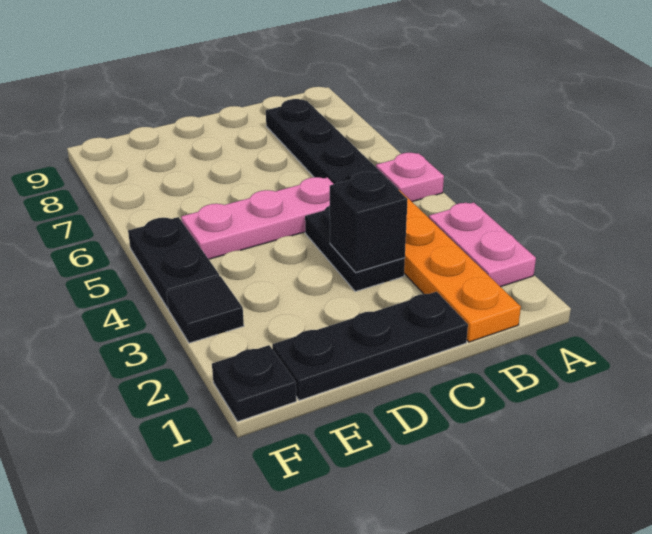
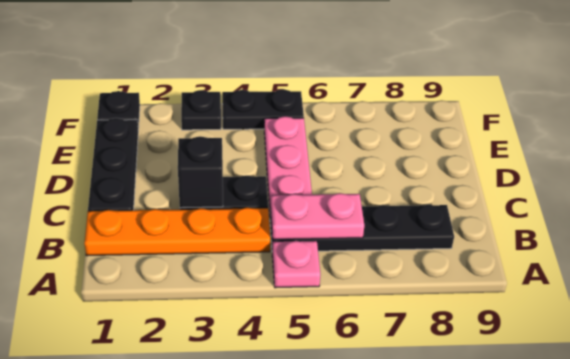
pink plate A2:A3 level 1 -> pink plate B5:B6 level 2
black tile F3 level 1 -> black plate F3 level 1

